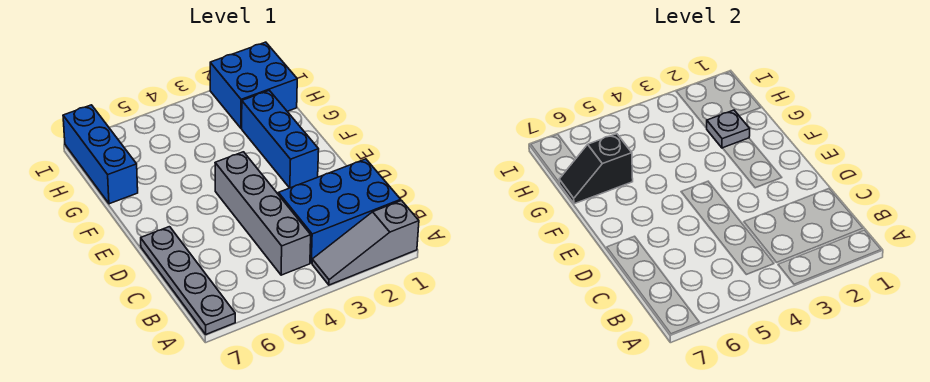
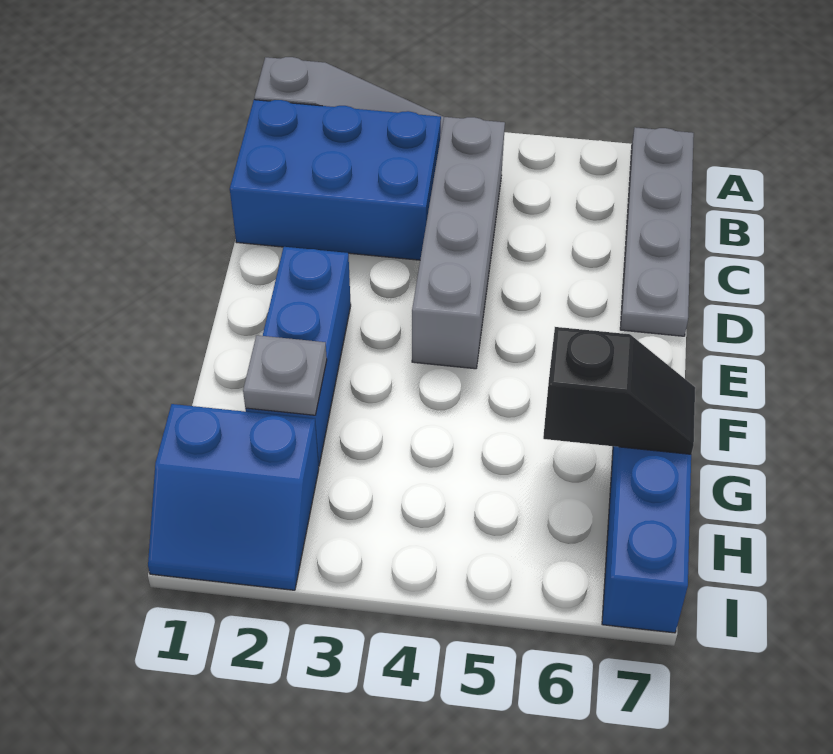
blue brick H1:I2 level 1 -> blue slope H1:I2 level 1 top H

